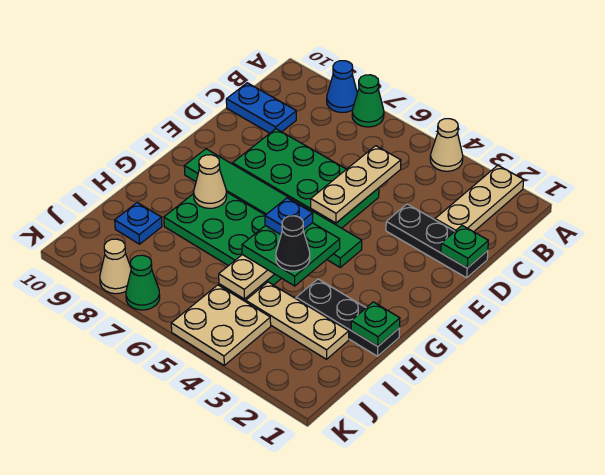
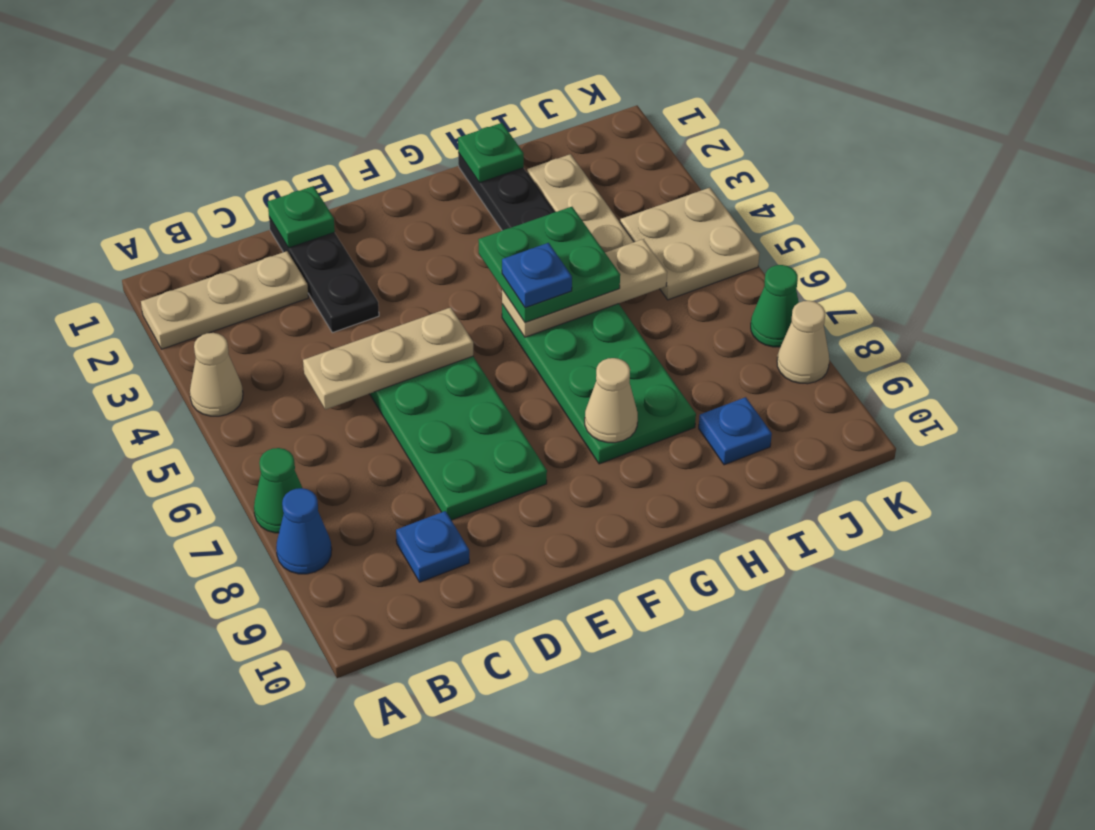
blue plate C9:C10 level 1 -> blue plate C9 level 1
green tile F4:F9 level 1 -> none
black cone H4 level 4 -> none

